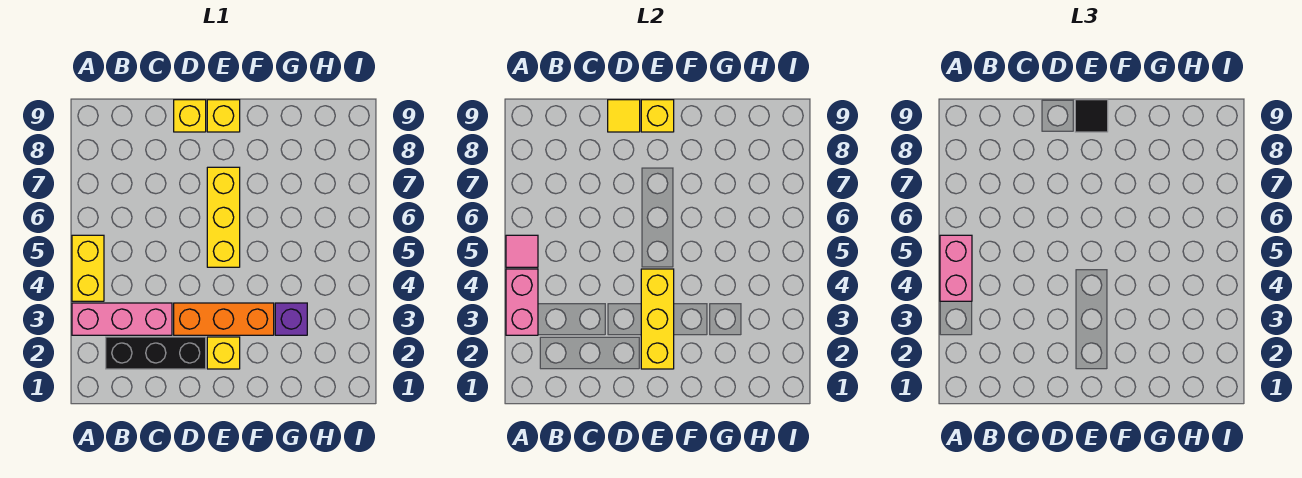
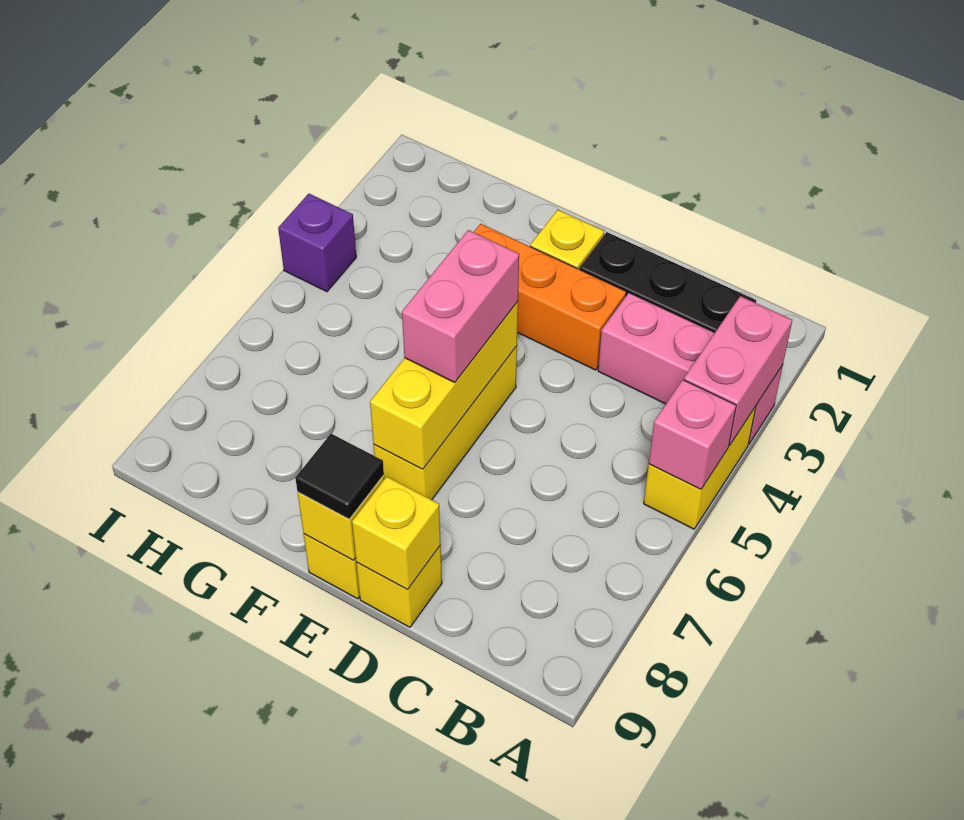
pink brick A4:A5 level 3 -> pink brick E5:E6 level 3
pink tile A5 level 2 -> pink brick A5 level 2
yellow tile D9 level 2 -> yellow brick D9 level 2
yellow brick E2:E4 level 2 -> yellow brick E5:E7 level 2
purple brick G3 level 1 -> purple brick I4 level 1

